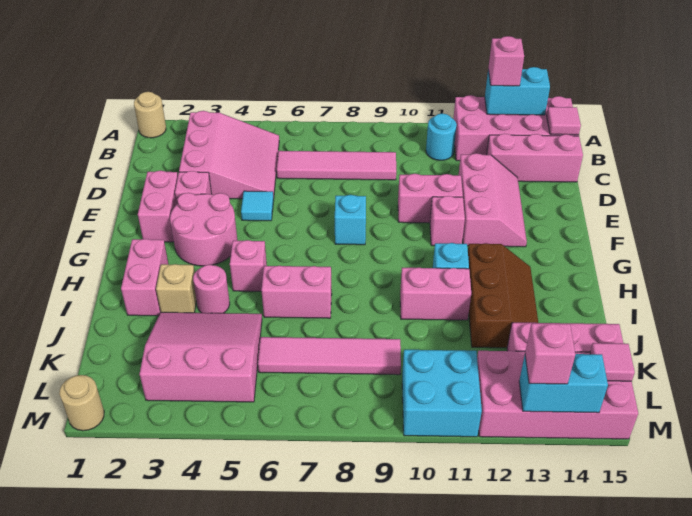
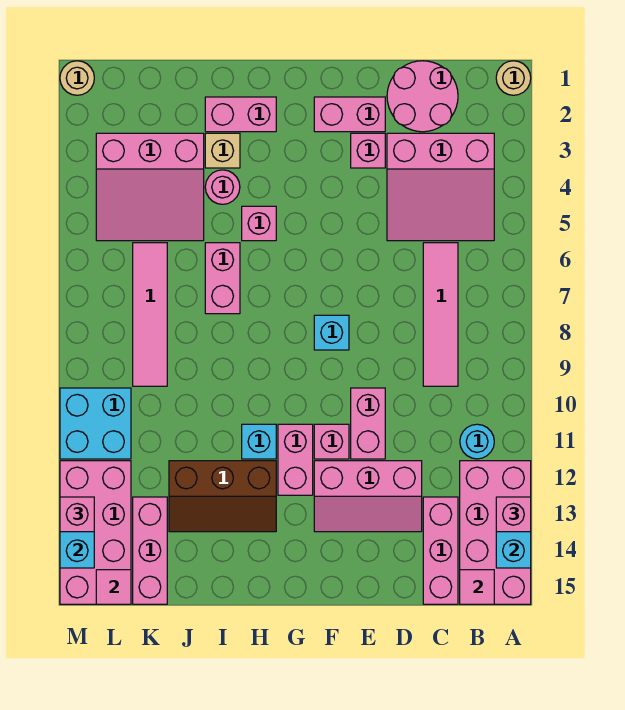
cyan tile E5 level 1 -> none
pink round brick F3:G4 level 1 -> pink round brick C1:D2 level 1
pink brick I10:I11 level 1 -> pink brick G11:G12 level 1
pink slope J3:L5 level 1 top L -> pink slope J3:L5 level 1 top 3

